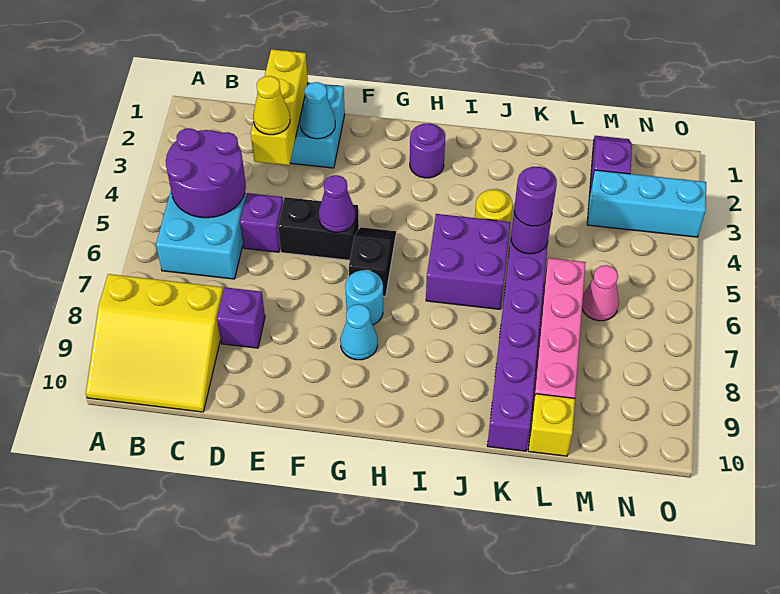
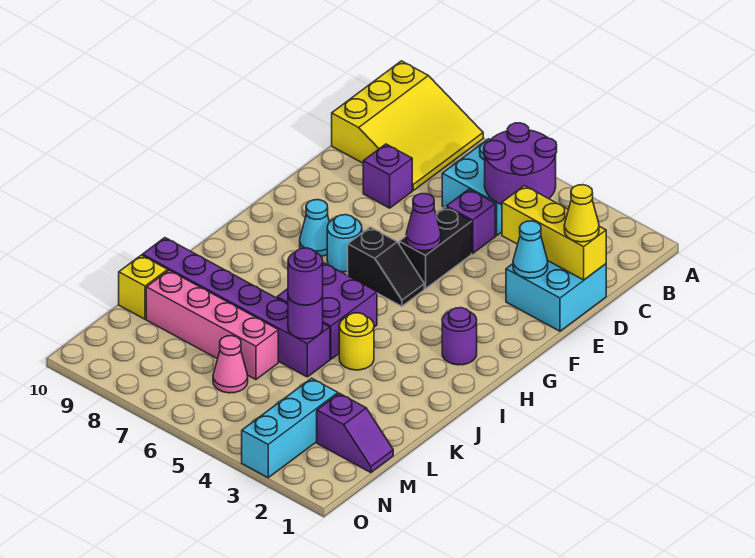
yellow slope A8:C10 level 1 top 8 -> yellow slope A8:C10 level 1 top 10
yellow cone D3 level 3 -> yellow cone D1 level 3

